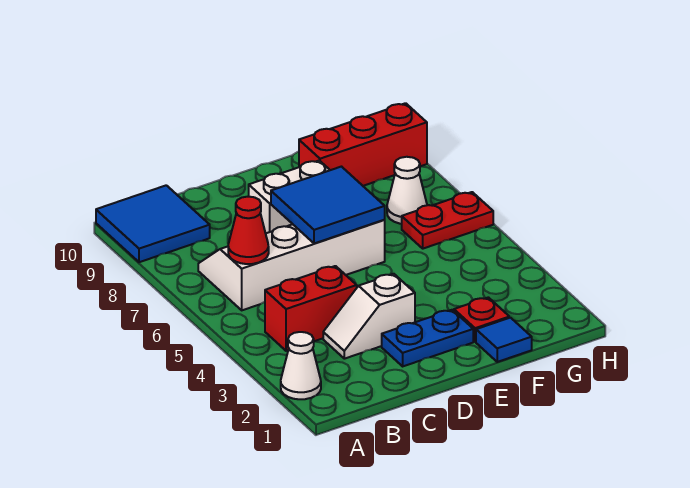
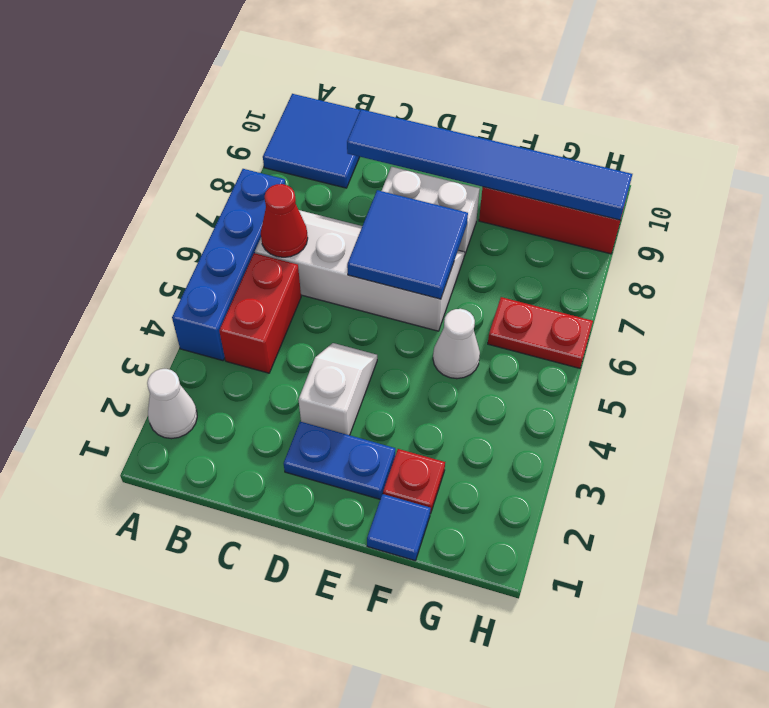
none -> blue brick A4:A7 level 1
red brick B4:C4 level 1 -> red brick B4:B5 level 1
white slope C3:D3 level 1 top D -> white slope D3:D4 level 1 top 3
none -> blue tile C9:H9 level 2
white cone G7 level 1 -> white cone F5 level 1

